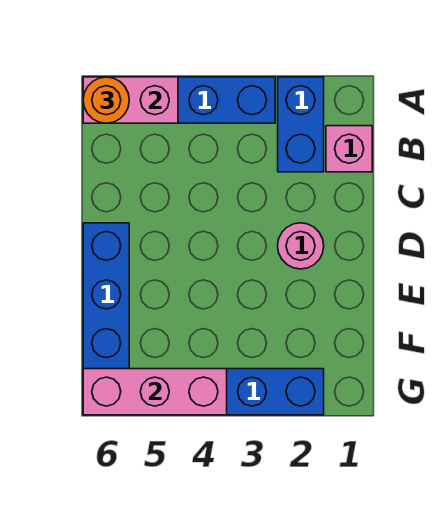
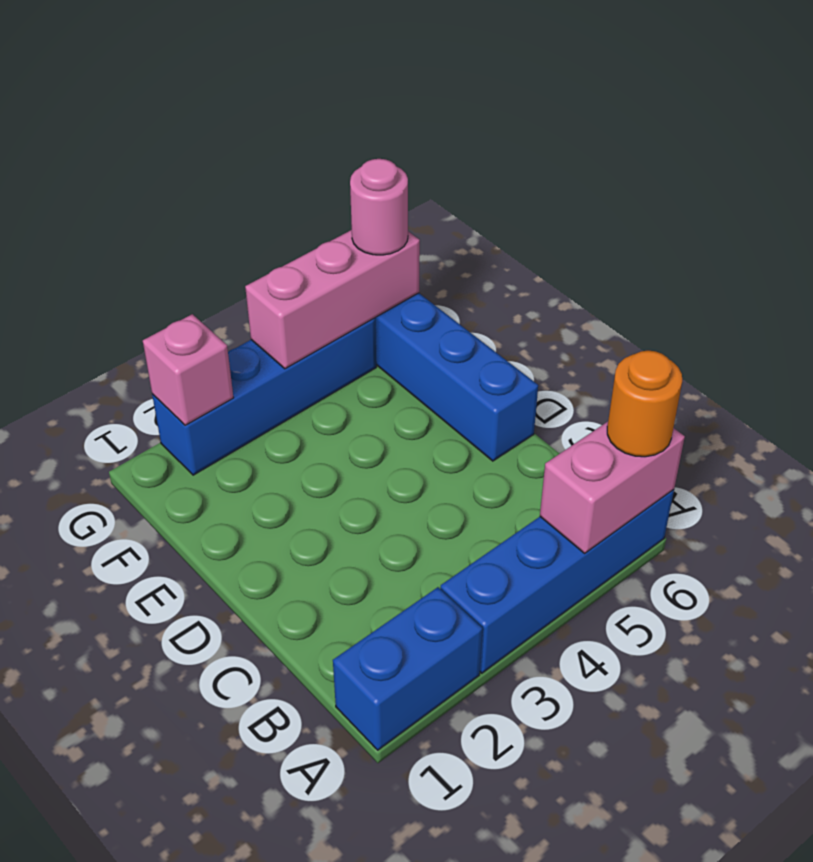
blue brick A2:B2 level 1 -> blue brick A1:A2 level 1
pink brick B1 level 1 -> pink brick G2 level 2
pink round brick D2 level 1 -> pink round brick G6 level 3

